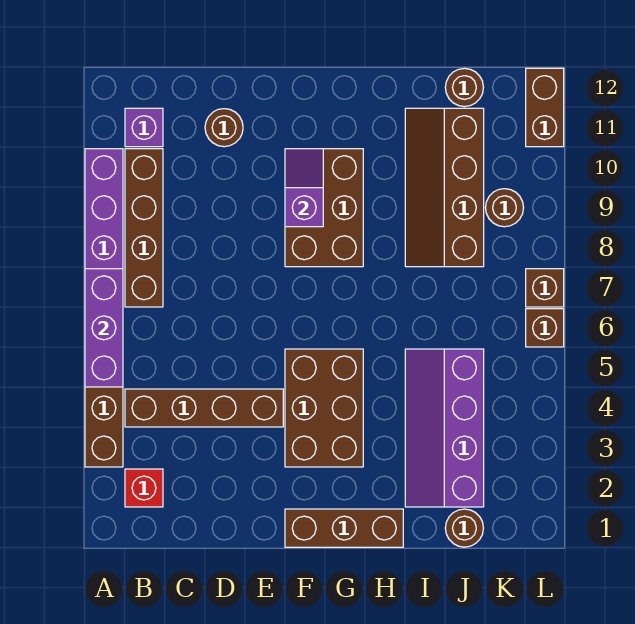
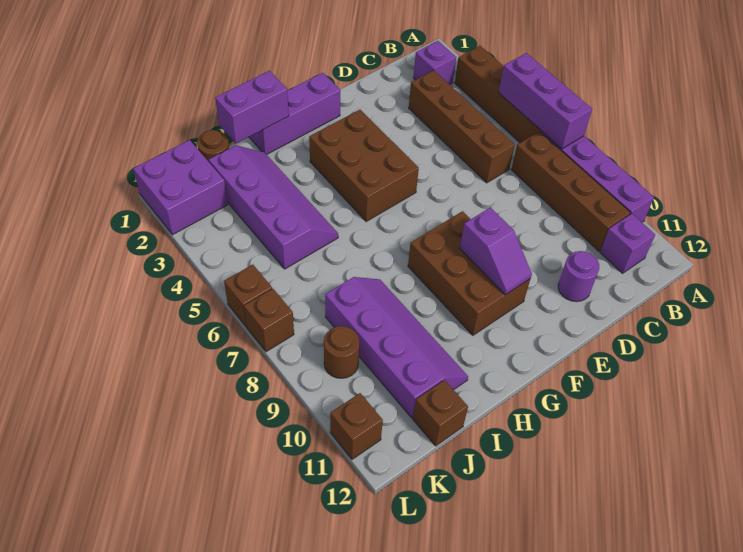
red brick B2 level 1 -> purple brick B2 level 1
brown brick B4:E4 level 1 -> brown brick C3:C6 level 1
brown round brick D11 level 1 -> purple round brick D11 level 1
brown brick F1:H1 level 1 -> purple brick F1:H1 level 1
none -> purple brick H1:I1 level 2
brown slope I8:J11 level 1 top J -> purple slope I8:J11 level 1 top J
brown round brick J12 level 1 -> brown brick J12 level 1
none -> purple brick K1:L2 level 1
brown brick L11:L12 level 1 -> brown brick L11 level 1

